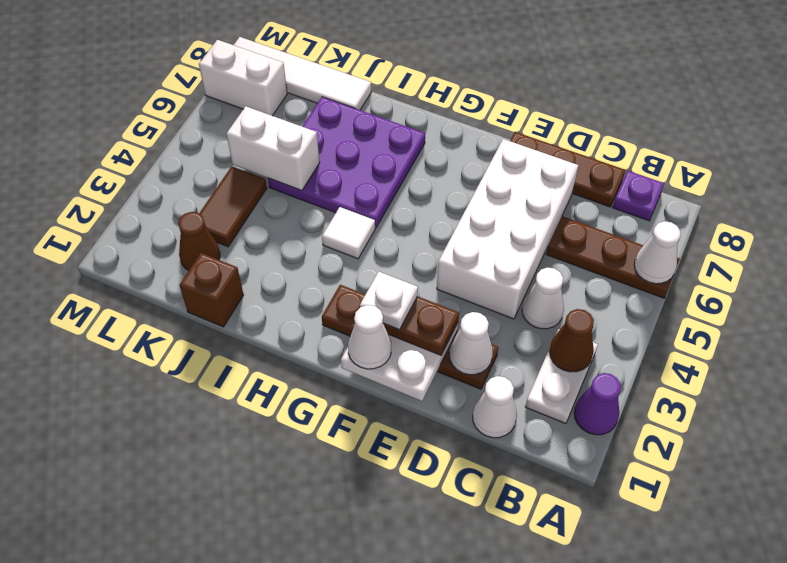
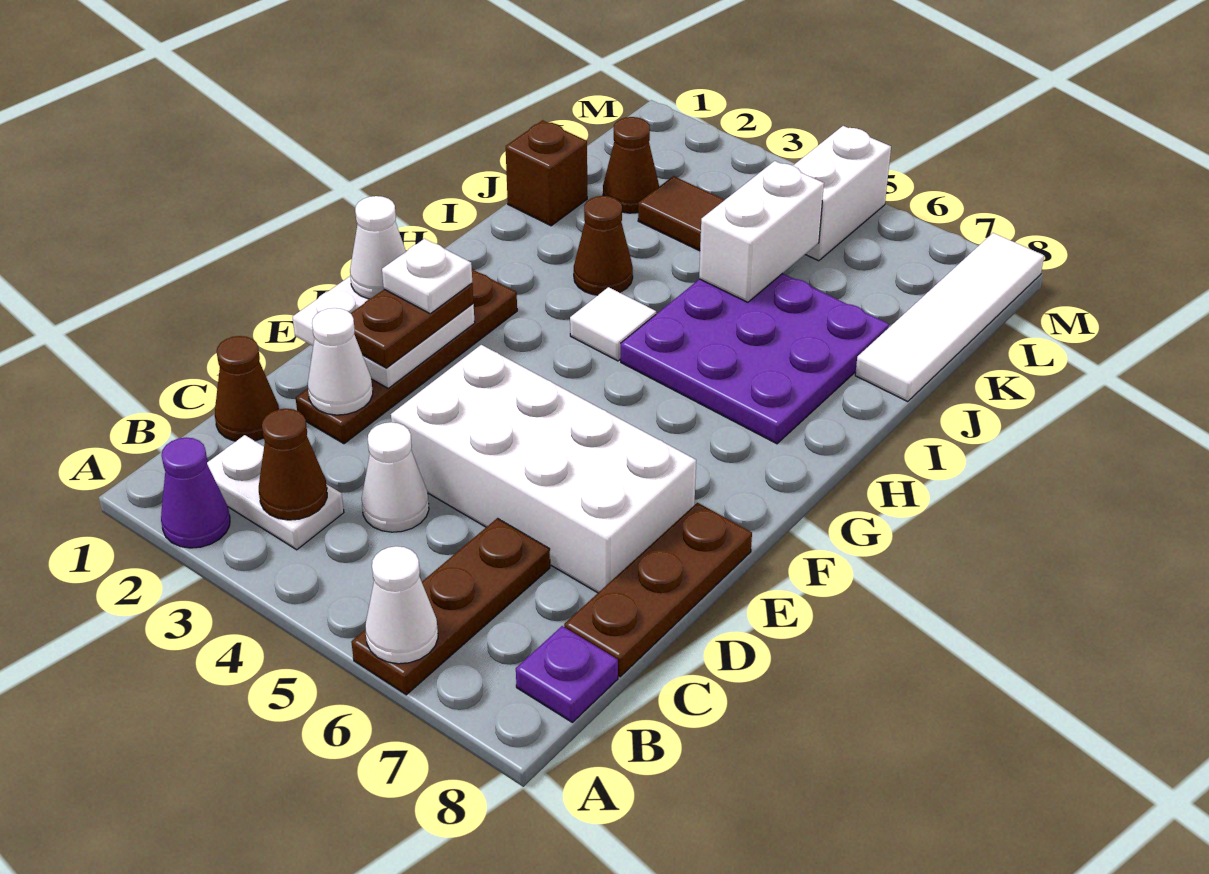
white cone C1 level 1 -> brown cone C1 level 1
none -> brown cone I3 level 1
white brick L7:M7 level 1 -> white brick L5:M5 level 1

